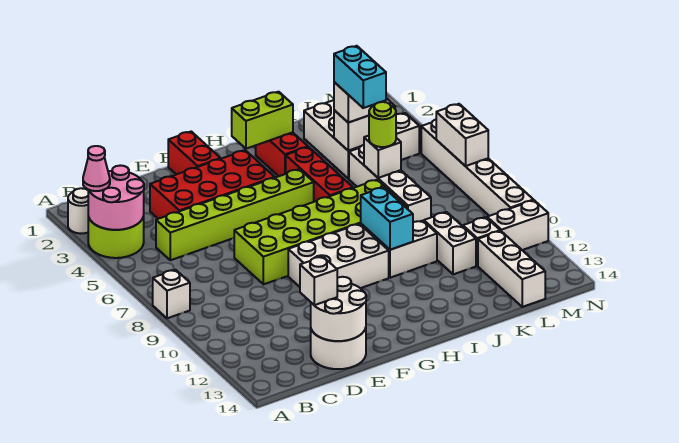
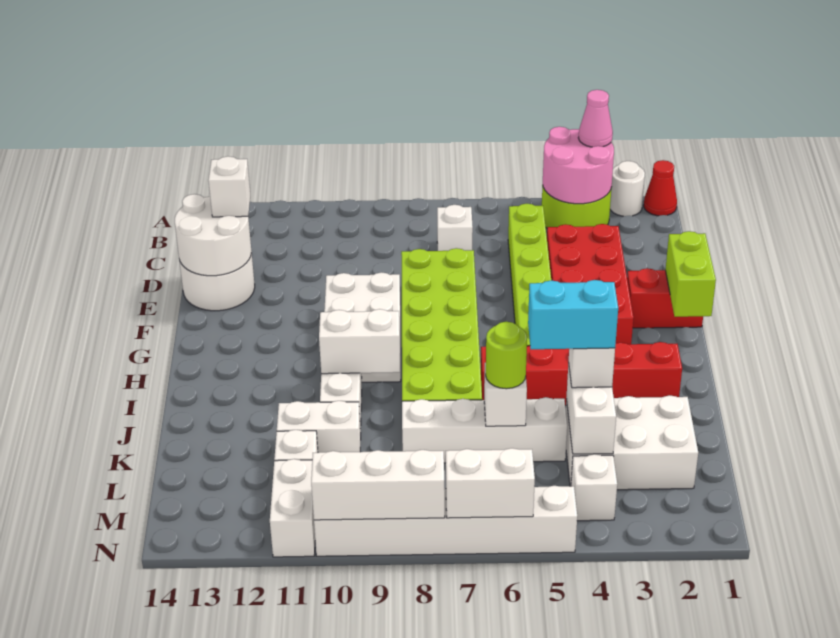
none -> red cone A1 level 1
white brick A8 level 1 -> white brick C7 level 1
lime brick H2:I2 level 2 -> lime brick F1:G1 level 2
cyan brick I9:I10 level 2 -> white brick I9:I10 level 2
white brick L12:L14 level 1 -> white brick N8:N10 level 2

